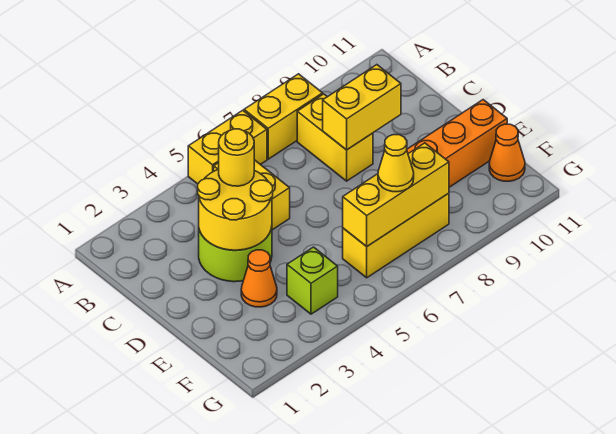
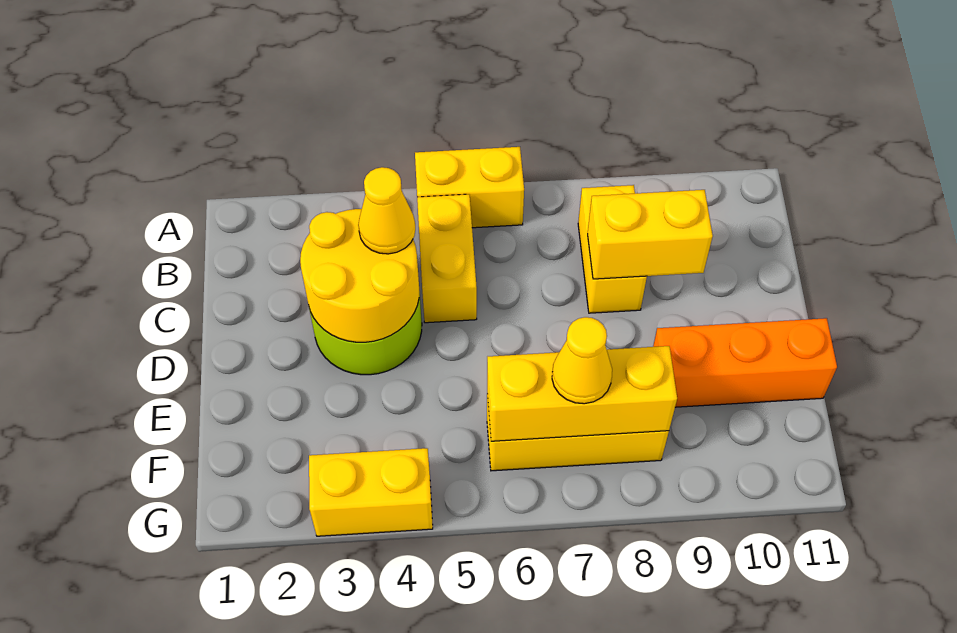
yellow brick A7:A8 level 1 -> yellow brick G3:G4 level 1
yellow round brick C4 level 3 -> yellow cone C4 level 3
orange cone E3 level 1 -> none
lime brick F4 level 1 -> none
orange cone F11 level 1 -> none

